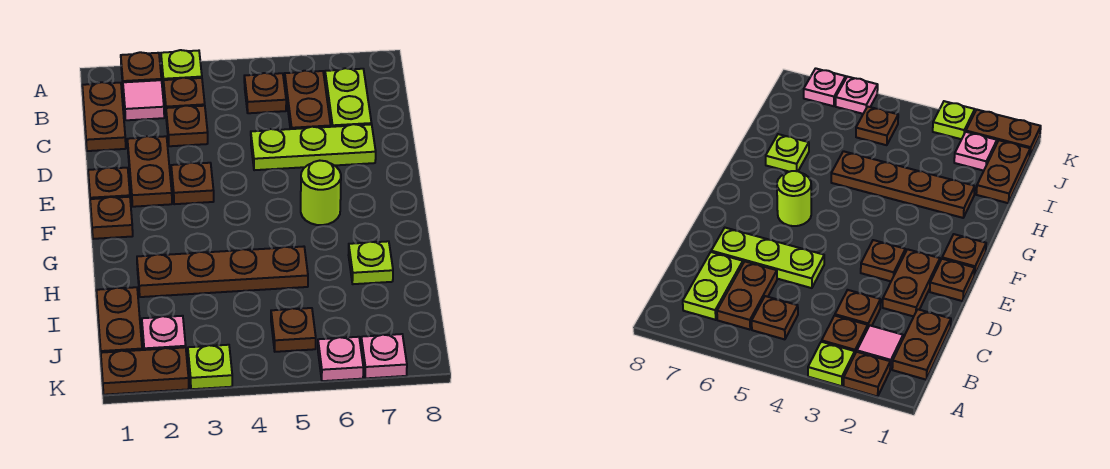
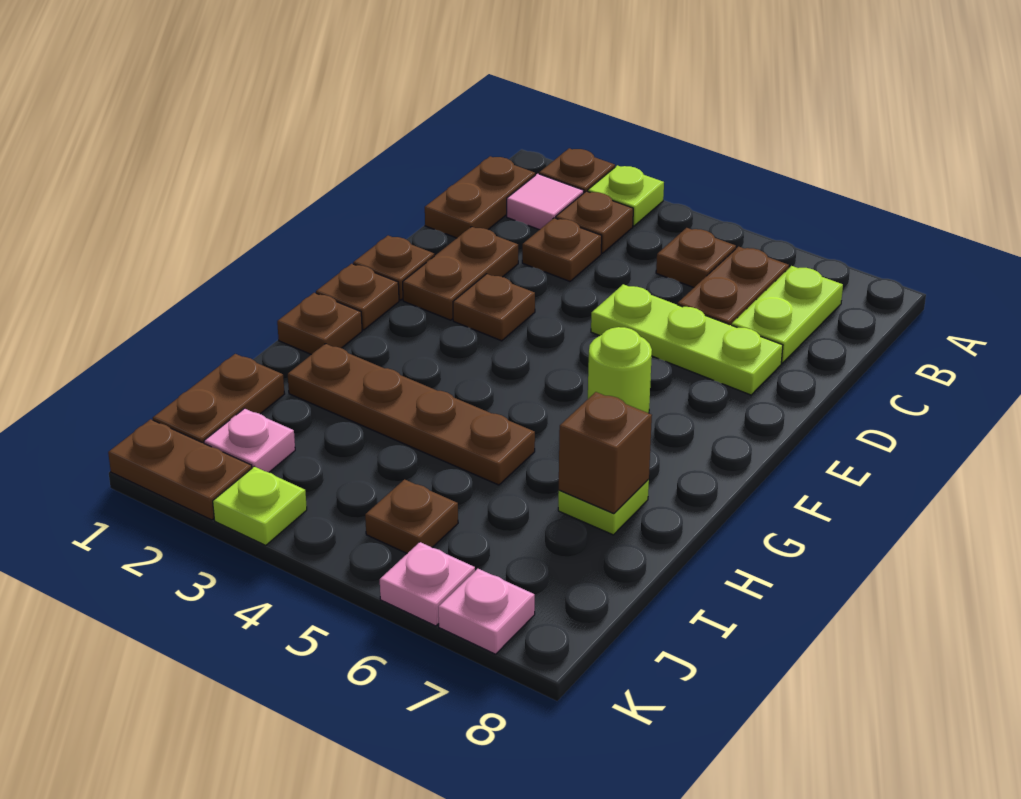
none -> brown plate G1 level 1
none -> brown brick H7 level 2

